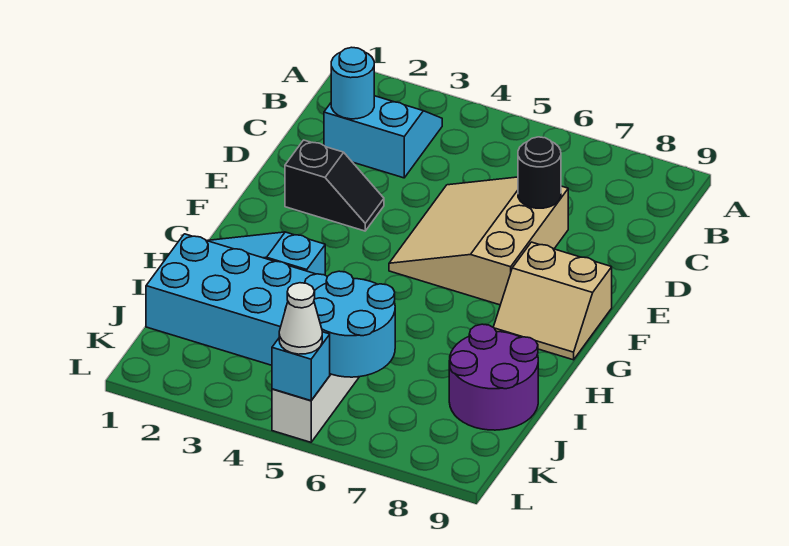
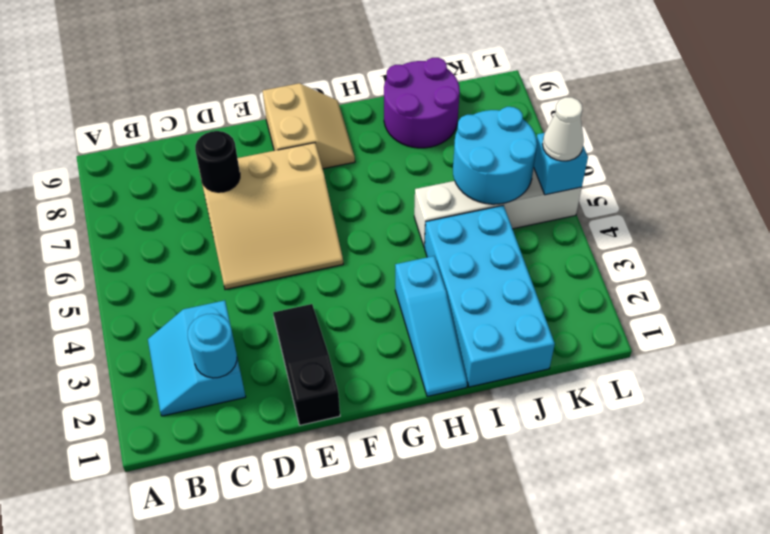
black slope E2:E3 level 1 top 2 -> black slope E1:E3 level 1 top 1

